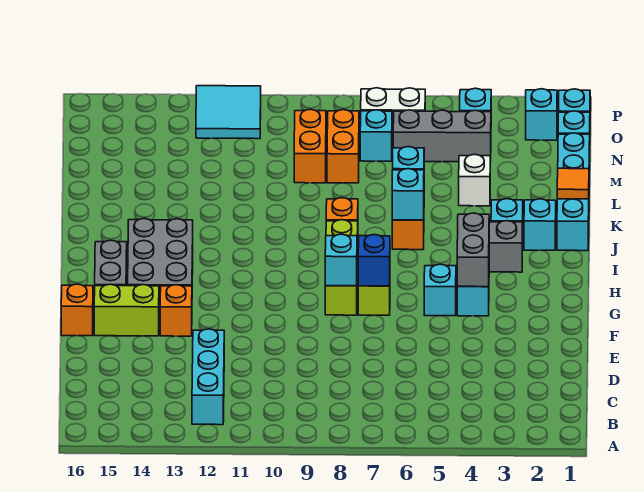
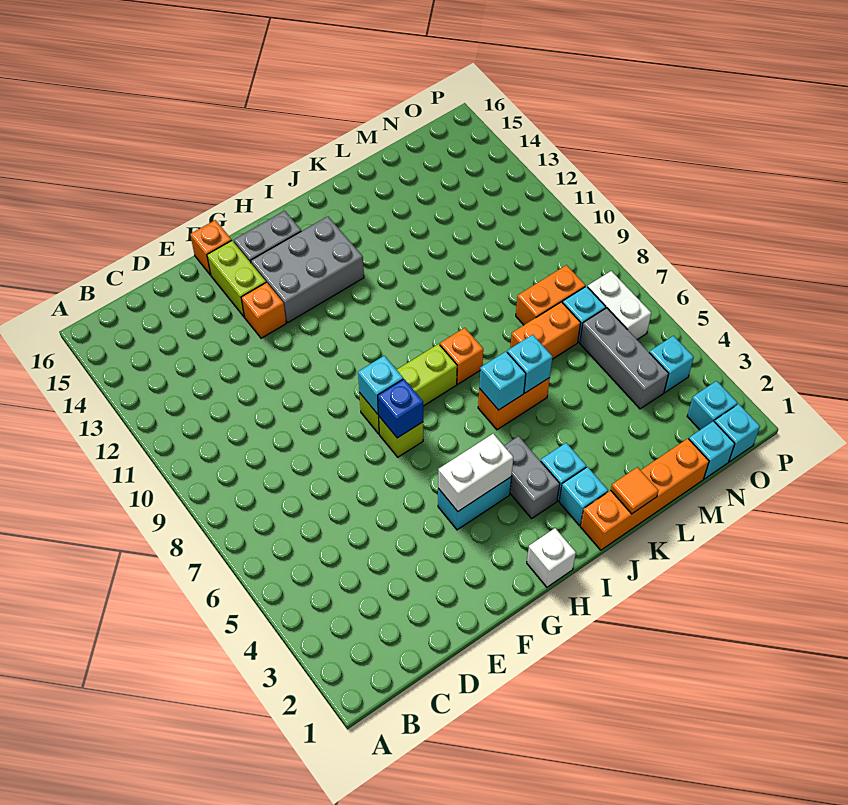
cyan brick B12:D12 level 1 -> none
grey brick G4:H4 level 2 -> white brick G4:H4 level 2
cyan brick G5 level 1 -> none
cyan brick J1:M1 level 1 -> orange brick J1:M1 level 1
white brick L4 level 1 -> white brick H1 level 1
orange brick M9:N9 level 1 -> orange brick L7:M7 level 1
cyan tile O11:P12 level 1 -> none

